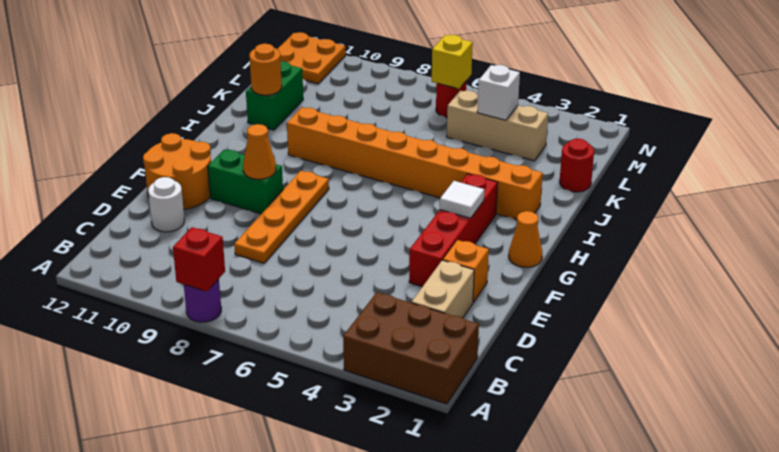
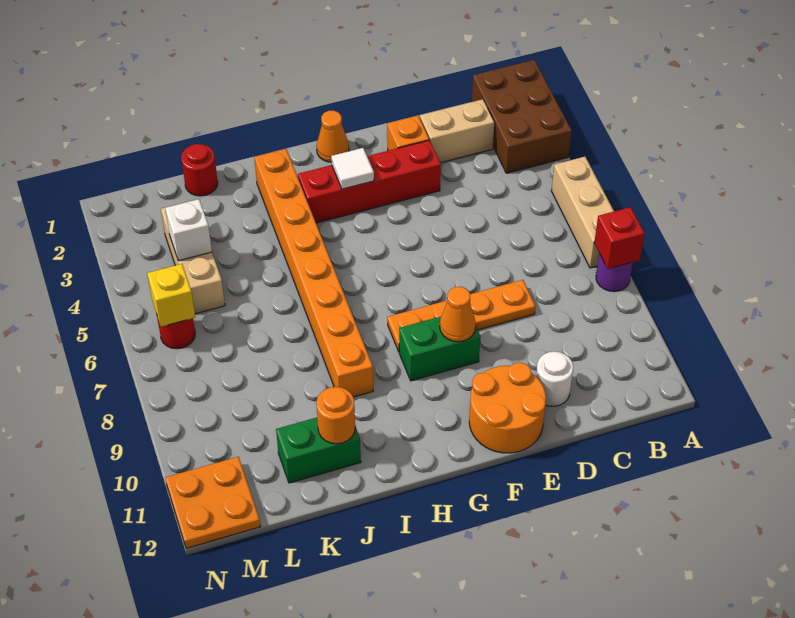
none -> tan brick A5:A7 level 1
green brick F9:F10 level 1 -> green brick F9:G9 level 1

